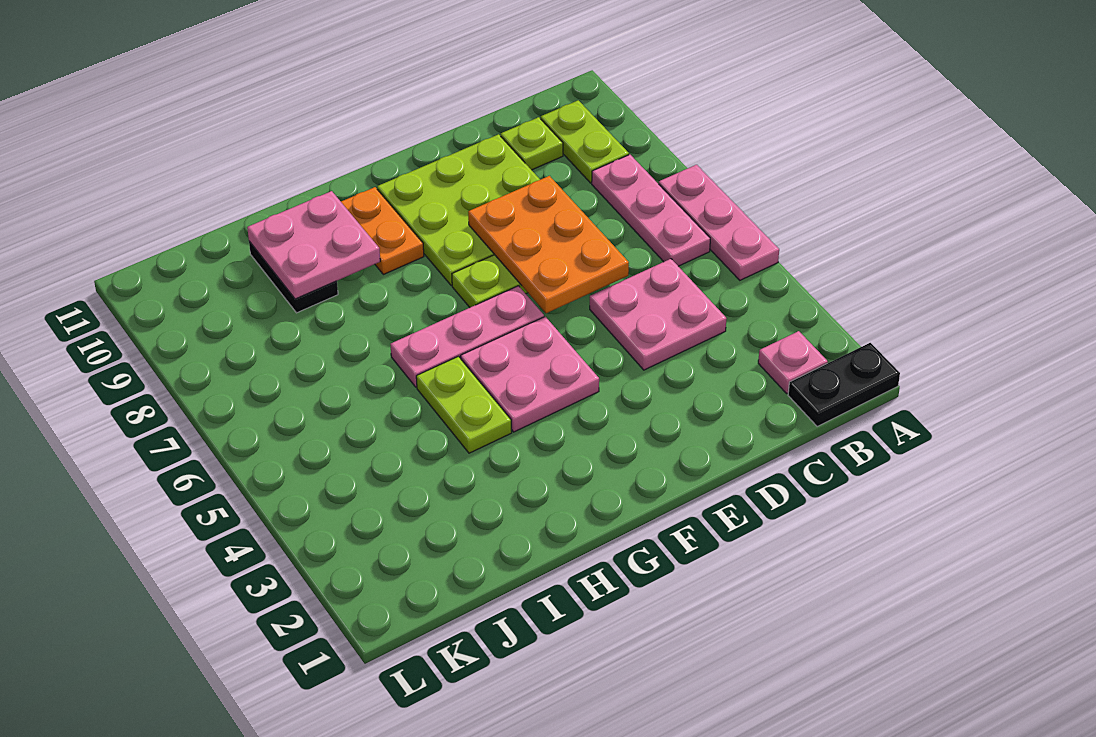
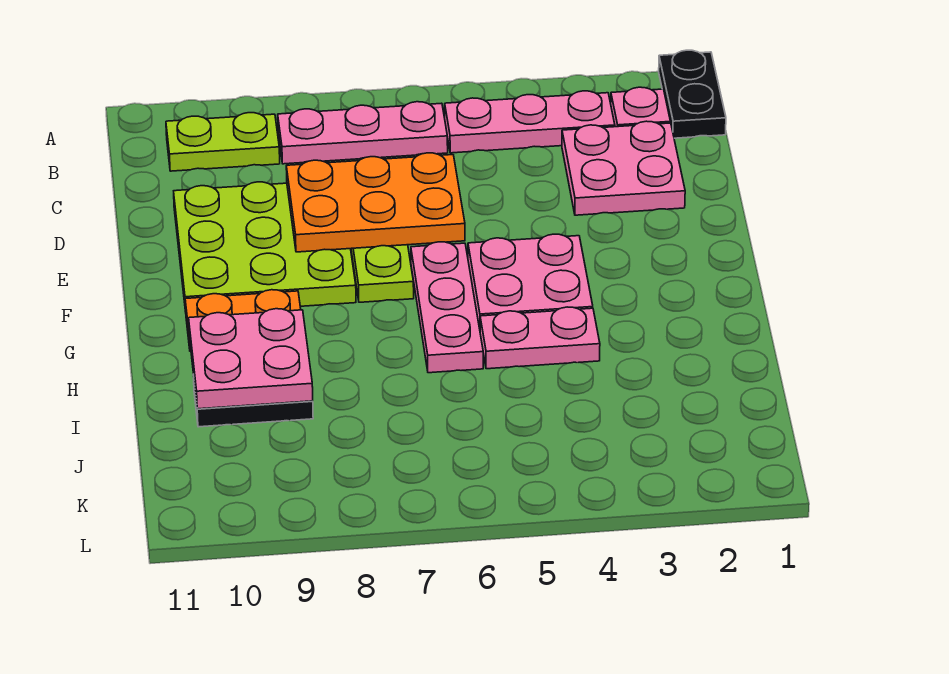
pink plate A5:A7 level 1 -> pink plate B3:B5 level 1
pink plate C4:D5 level 1 -> pink plate C2:D3 level 1
lime plate C10 level 1 -> none
lime plate H4:H5 level 1 -> pink plate H4:H5 level 1

